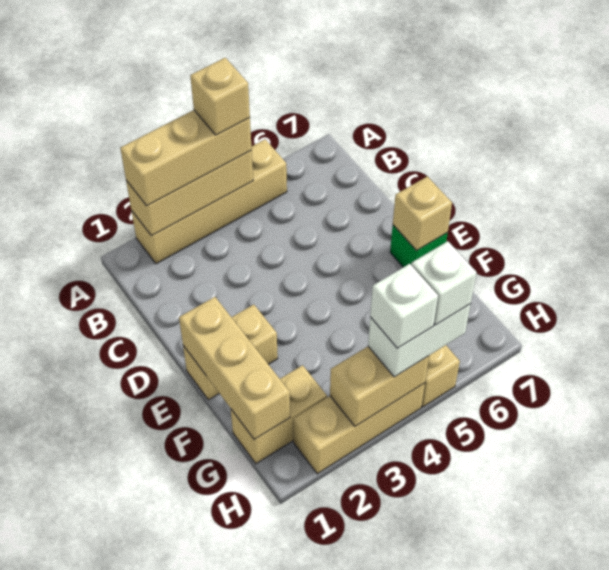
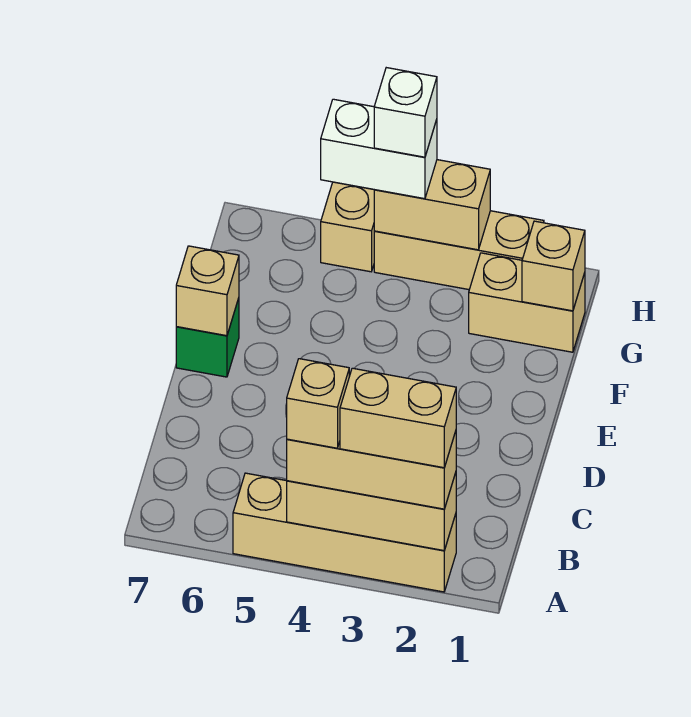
tan brick E1:E2 level 1 -> tan brick A2:A3 level 4
tan brick E1:G1 level 2 -> tan brick G1 level 2
white brick H5 level 4 -> none

